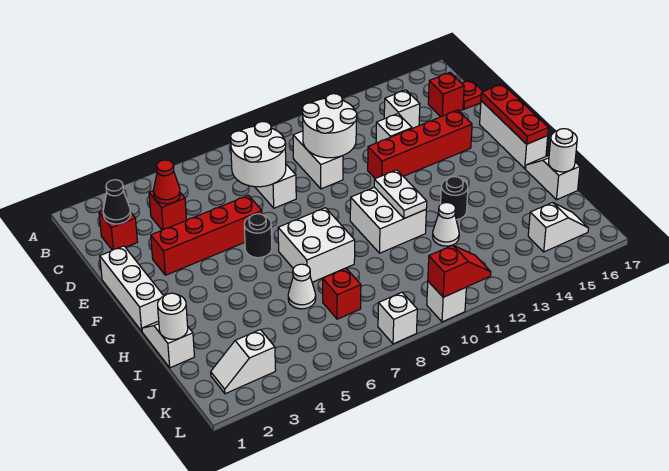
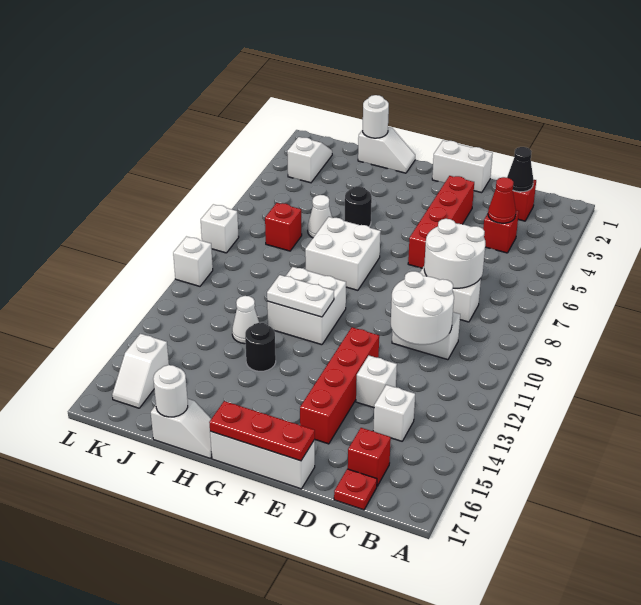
white brick E1:G1 level 1 -> white brick E1:F1 level 1
black round brick F6 level 1 -> black round brick H5 level 1
red slope L10:L11 level 2 top 10 -> none

